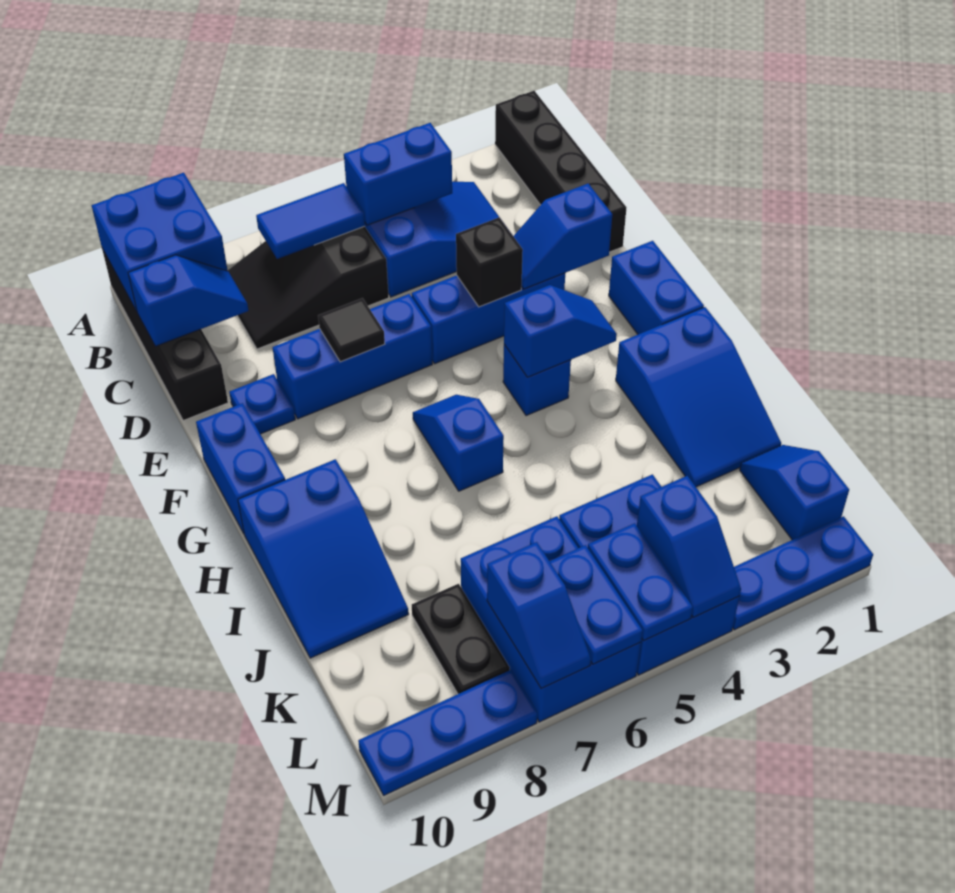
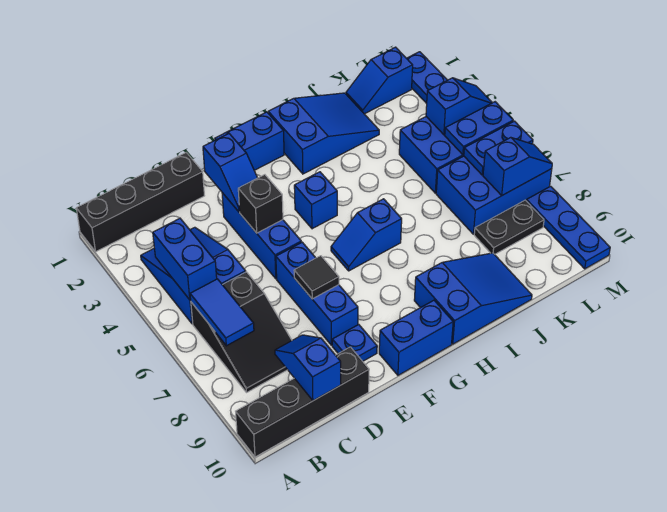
blue brick A9:B10 level 2 -> none
blue slope G3:G4 level 2 top 4 -> none

